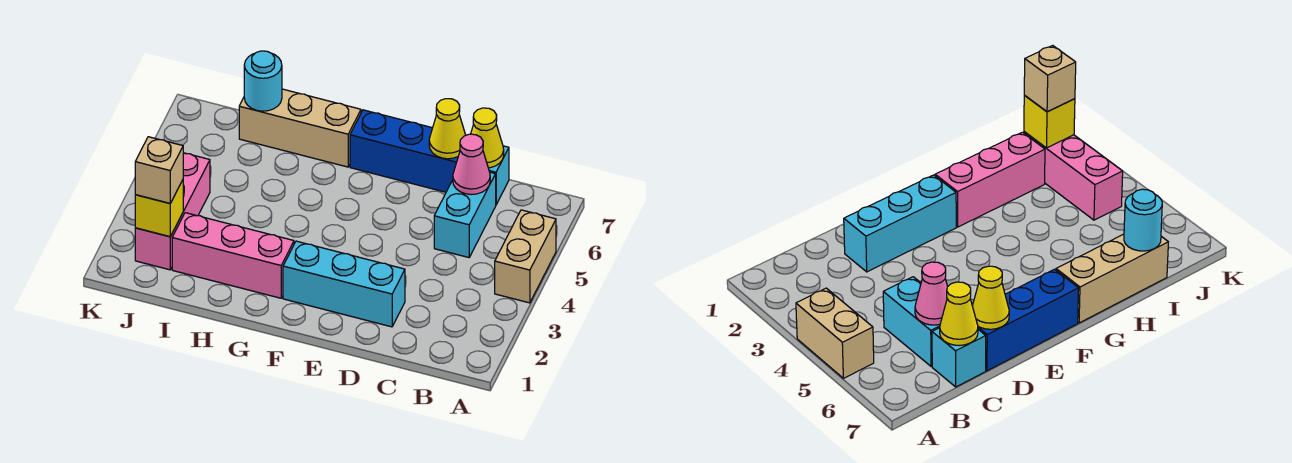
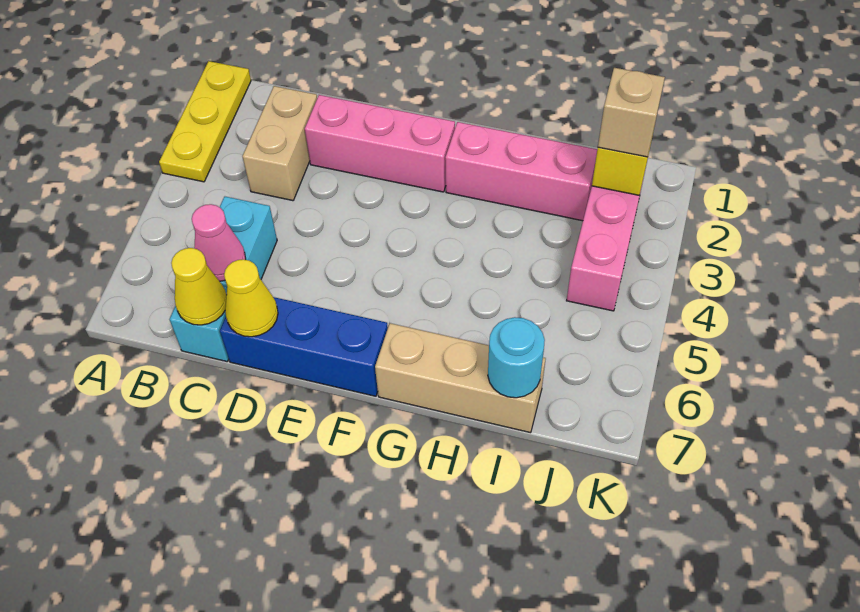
none -> yellow plate A1:A3 level 1
tan brick A4:A5 level 1 -> tan brick C2:C3 level 1
cyan brick D2:F2 level 1 -> pink brick D2:F2 level 1

